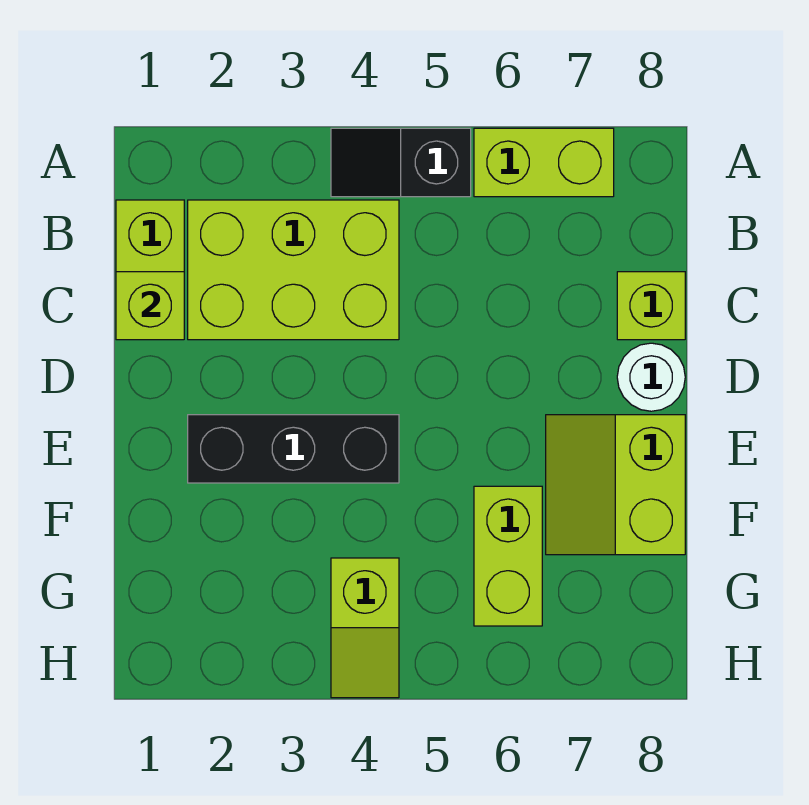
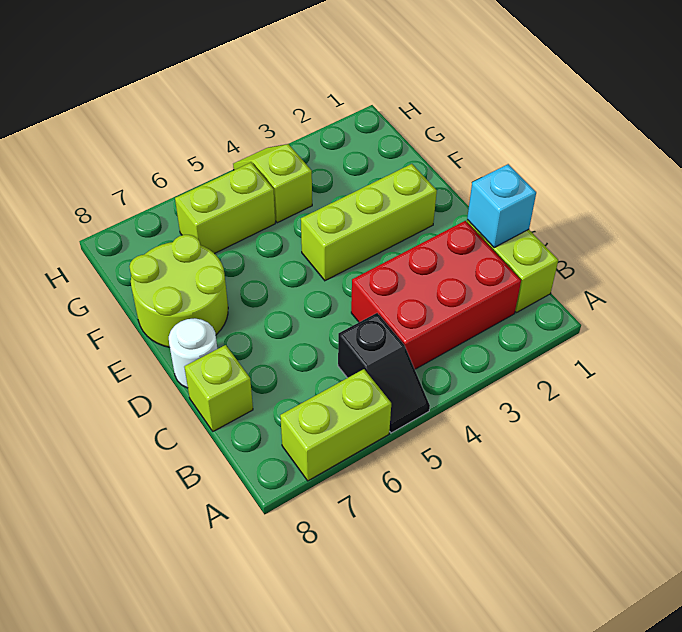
black slope A4:A5 level 1 top 5 -> black slope A5:B5 level 1 top B
lime brick B2:C4 level 1 -> red brick B2:C4 level 1
lime brick C1 level 2 -> cyan brick C1 level 2
black brick E2:E4 level 1 -> lime brick E2:E4 level 1
lime slope E7:F8 level 1 top 8 -> lime round brick E7:F8 level 1
lime brick F6:G6 level 1 -> lime brick G5:G6 level 1

